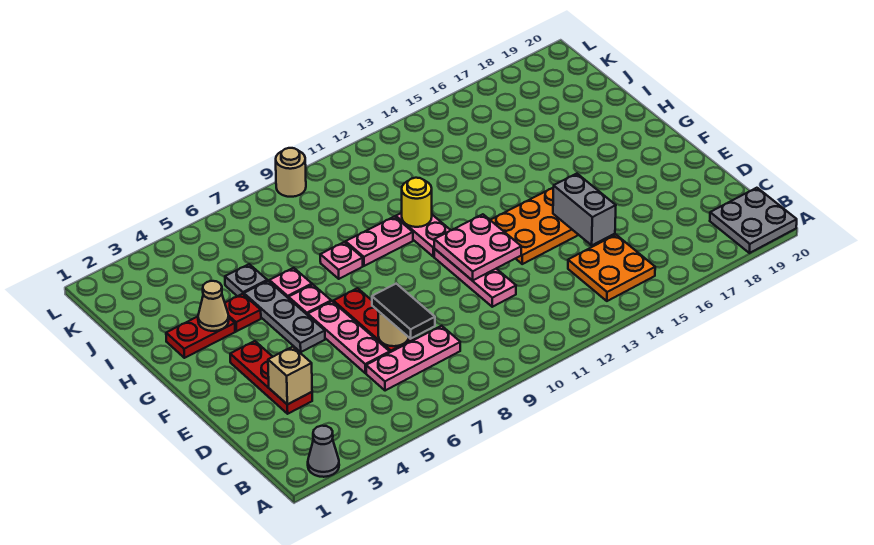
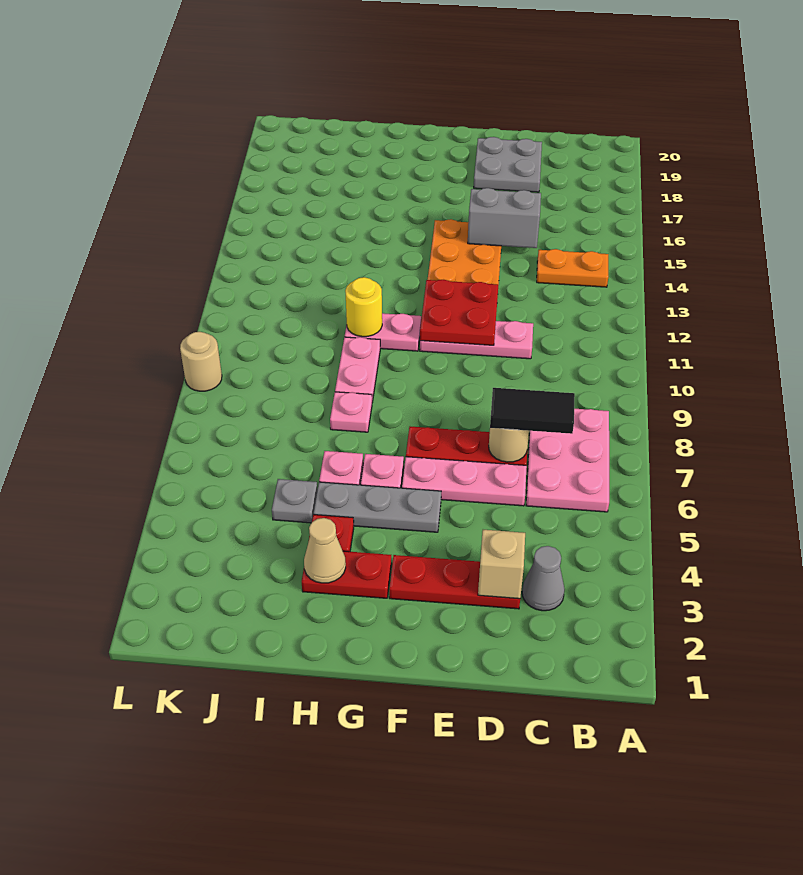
grey cone A2 level 1 -> grey cone C3 level 1
grey plate A19:B20 level 1 -> grey plate D18:E19 level 1
orange plate B14:C15 level 1 -> orange plate B14:C14 level 1
pink plate C6:C8 level 1 -> pink plate B6:C8 level 1
pink plate E11:F12 level 2 -> red plate E11:F12 level 2
red plate H2:H3 level 1 -> red plate G3:H3 level 1

